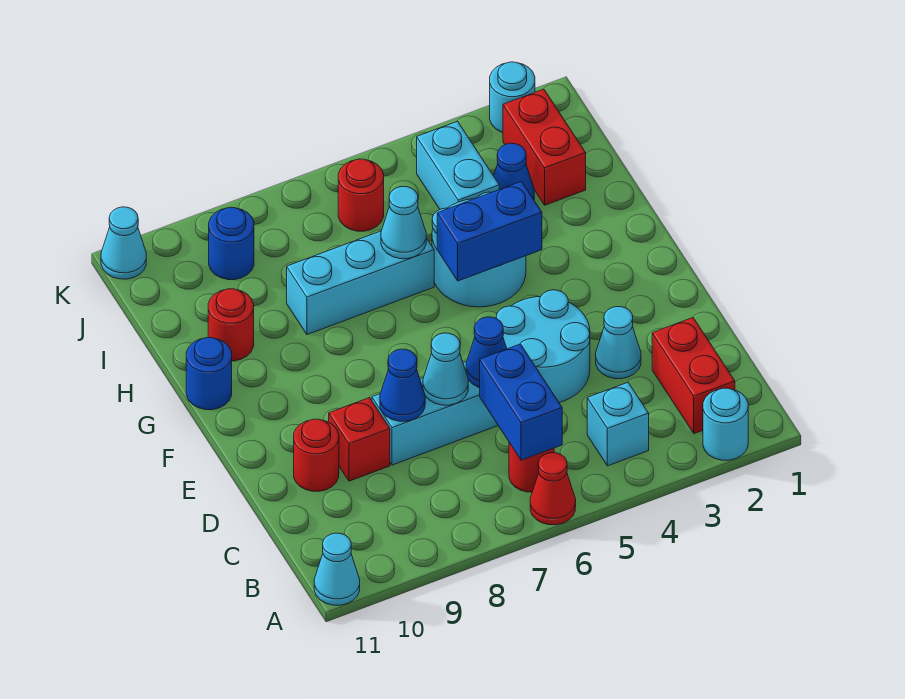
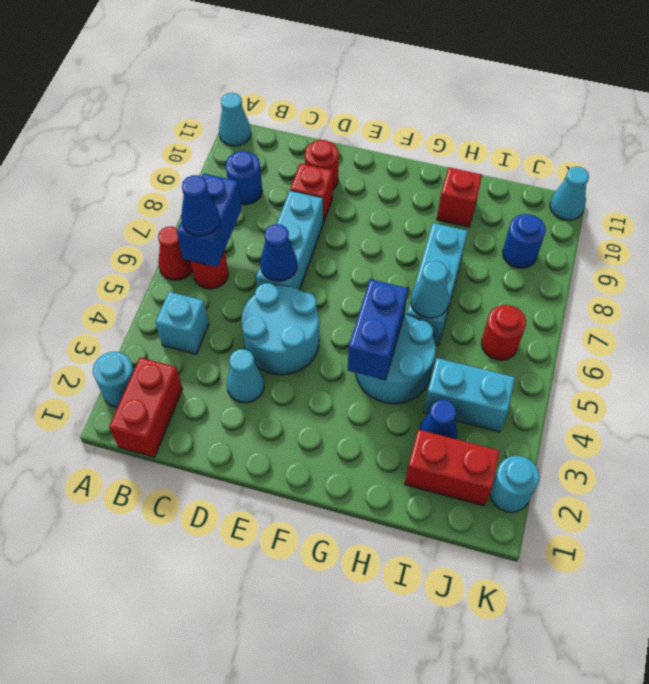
red brick B2:C2 level 1 -> red brick B1:B2 level 1
blue brick B6:C6 level 2 -> blue brick B6:B7 level 2
cyan cone D7 level 2 -> none
blue cone D8 level 2 -> blue cone B6 level 3
blue round brick G11 level 1 -> blue round brick B9 level 1
red round brick H10 level 1 -> red brick H10 level 1

